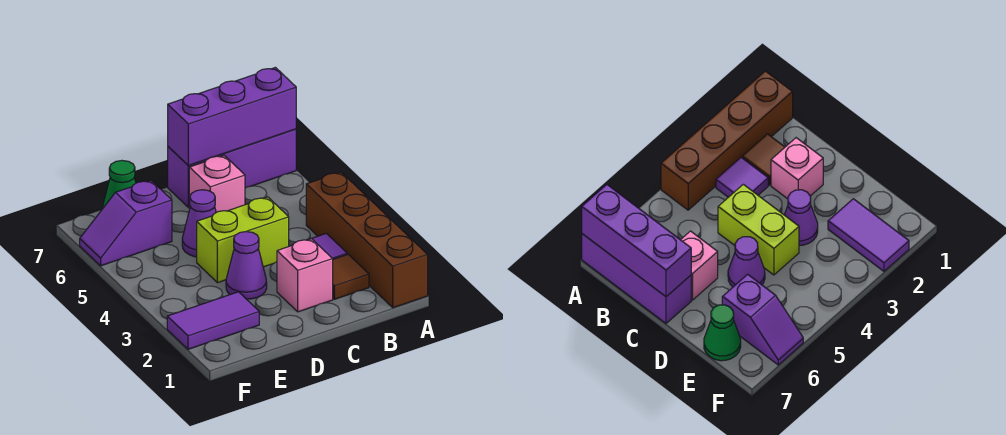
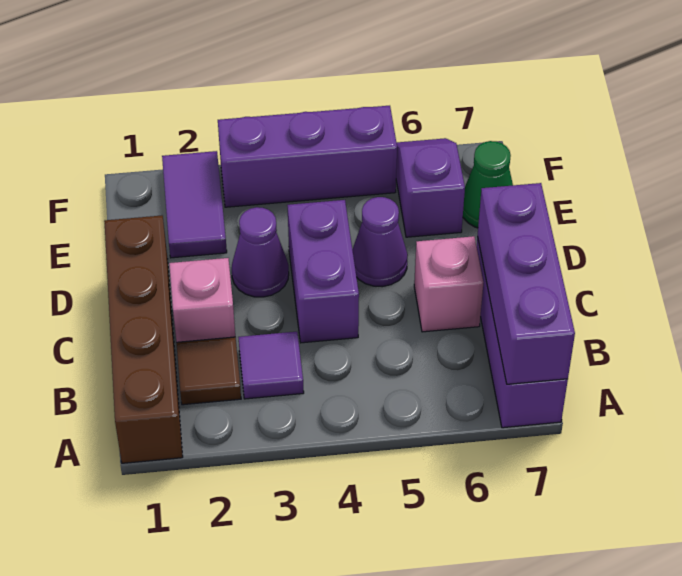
brown brick A1:A4 level 1 -> brown brick A1:D1 level 1
lime brick C4:D4 level 1 -> purple brick C4:D4 level 1
none -> purple brick F3:F5 level 1

